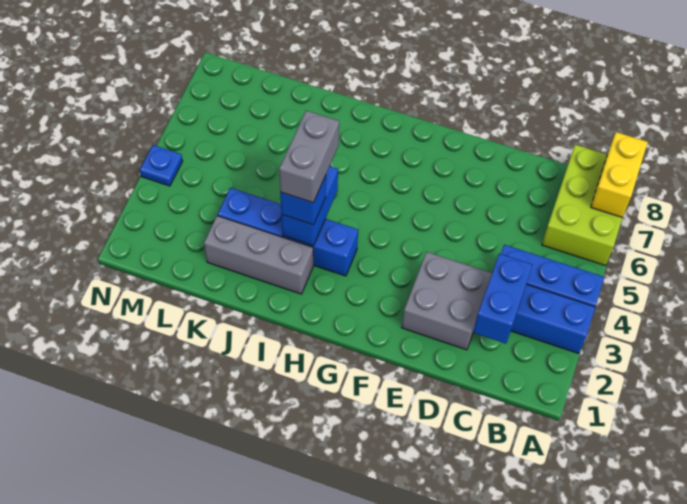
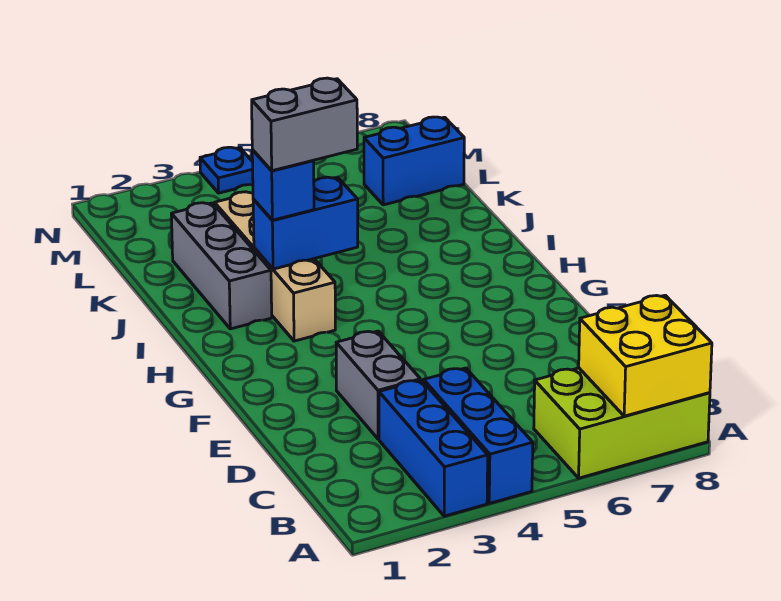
yellow brick A7:A8 level 2 -> yellow brick A7:B8 level 2
blue brick C2:C3 level 2 -> blue brick L7:L8 level 1
grey brick D2:E3 level 1 -> grey brick D3:E3 level 1
blue brick H3:K3 level 1 -> tan brick H3:K3 level 1

